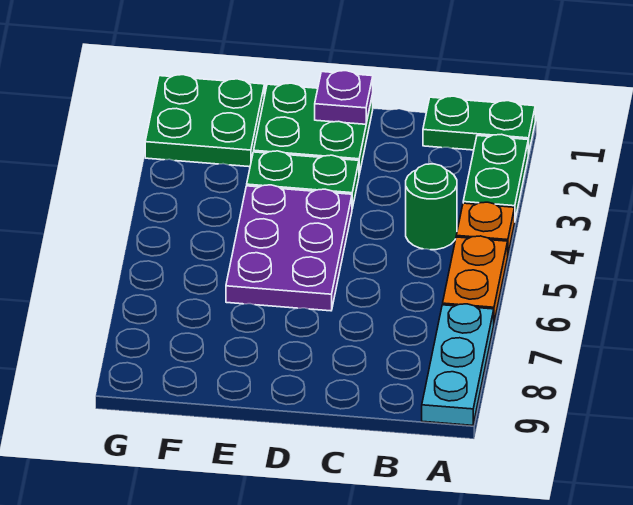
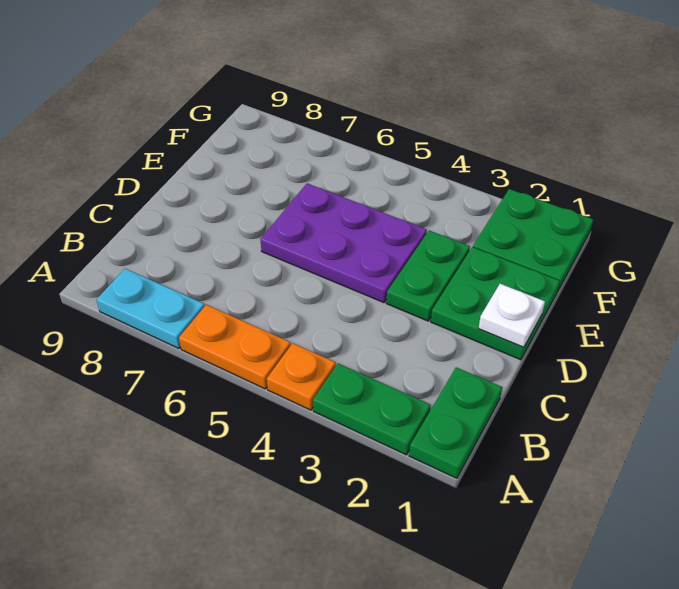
cyan plate A7:A9 level 1 -> cyan plate A7:A8 level 1
green round brick B4 level 1 -> none
purple plate D1 level 2 -> white plate D1 level 2

